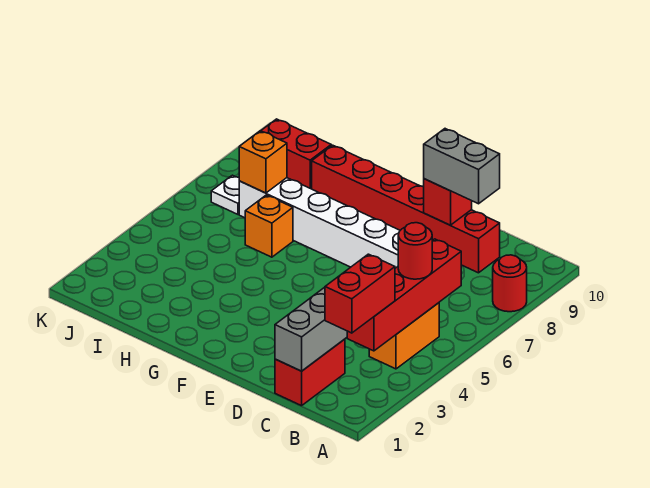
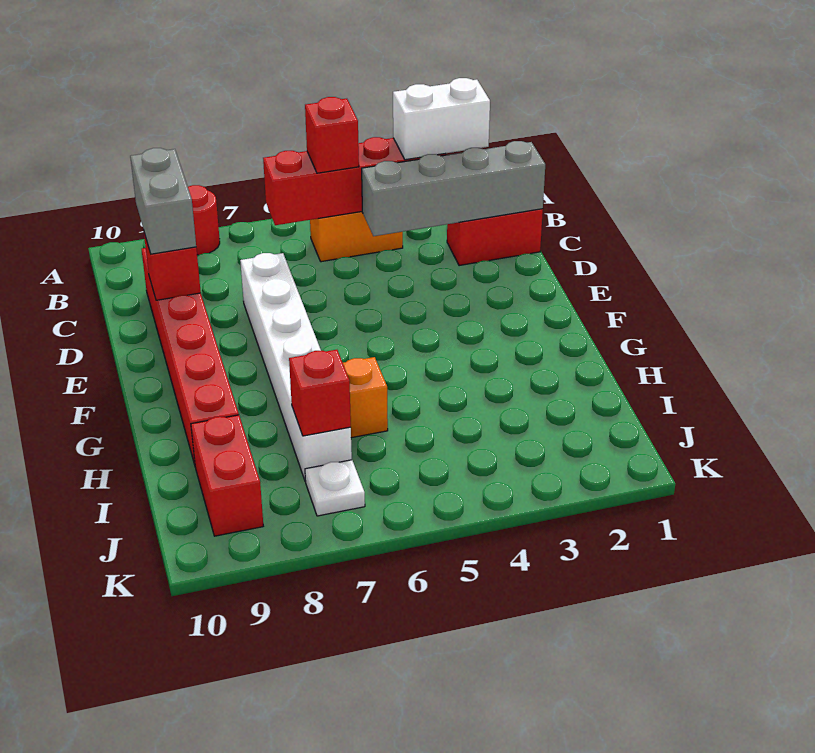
red brick B2:B3 level 3 -> white brick B2:B3 level 3
red round brick B5 level 3 -> red brick B5 level 3
orange brick I7 level 2 -> red brick I7 level 2

